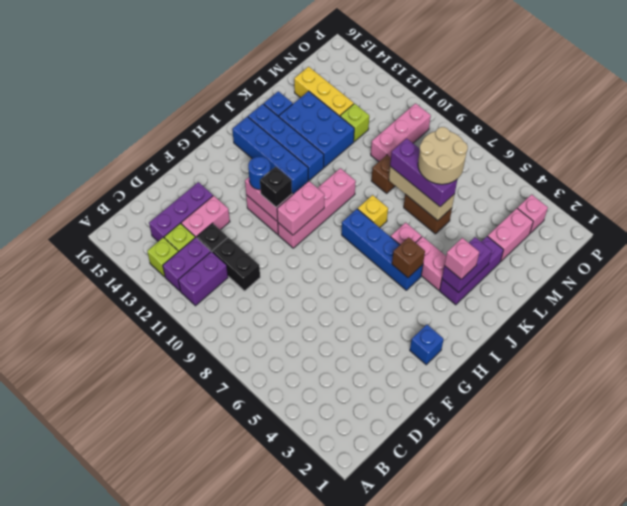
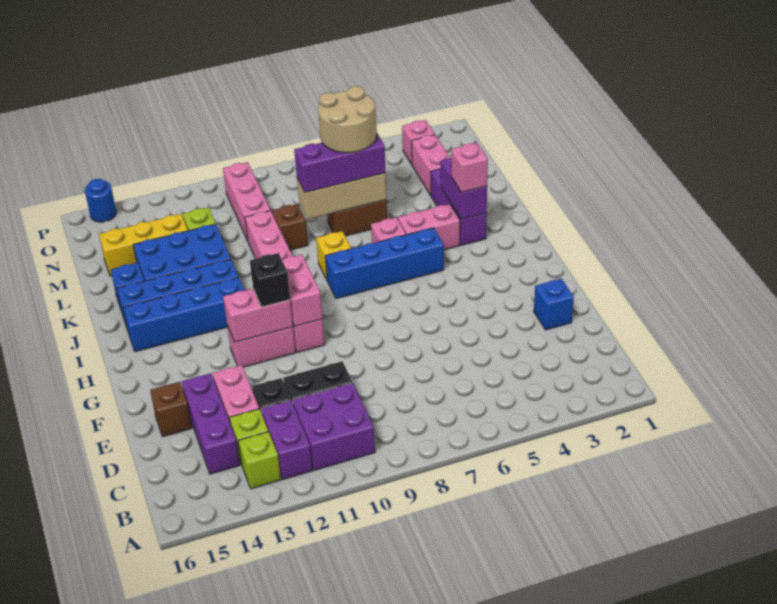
purple brick B11:C11 level 1 -> purple brick B10:C11 level 1
blue brick G2 level 1 -> blue brick E2 level 1
pink brick G10:J10 level 1 -> pink brick G10:L10 level 1
blue round brick G12 level 3 -> blue round brick P15 level 1
brown brick I5 level 2 -> brown brick E15 level 1

